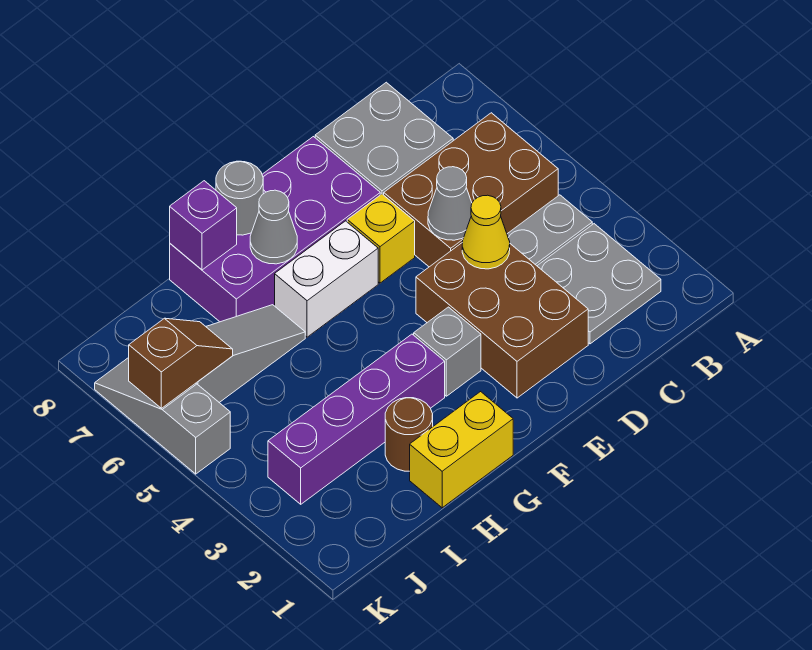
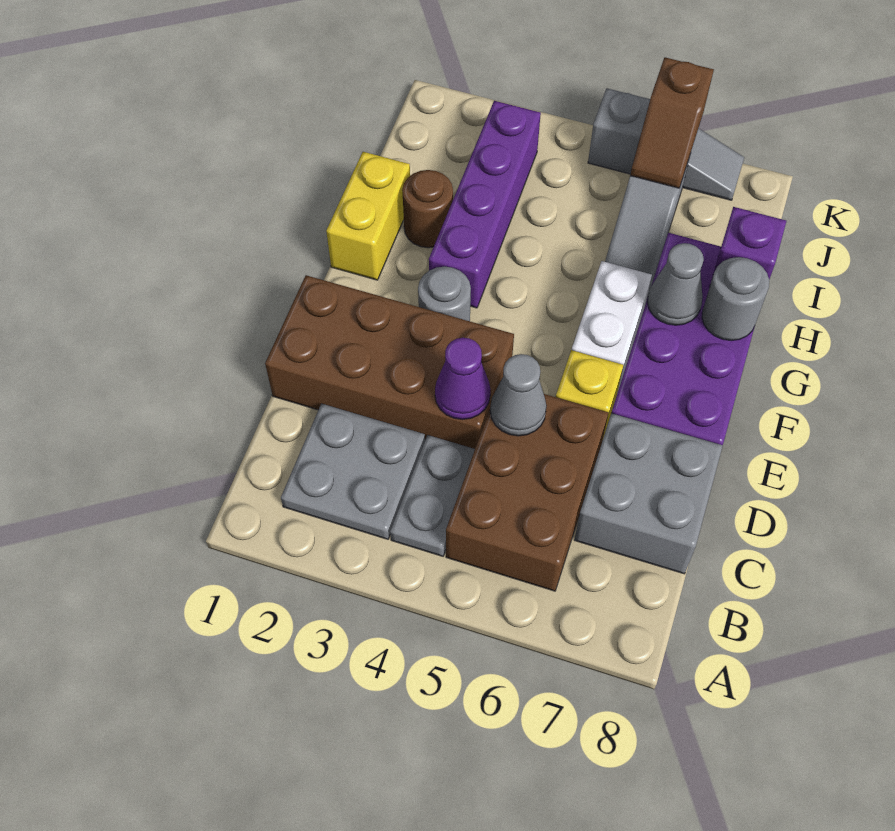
brown brick D2:E4 level 1 -> brown brick D1:E4 level 1
yellow cone D4 level 2 -> purple cone D4 level 2
grey brick F3 level 1 -> grey round brick F3 level 1

